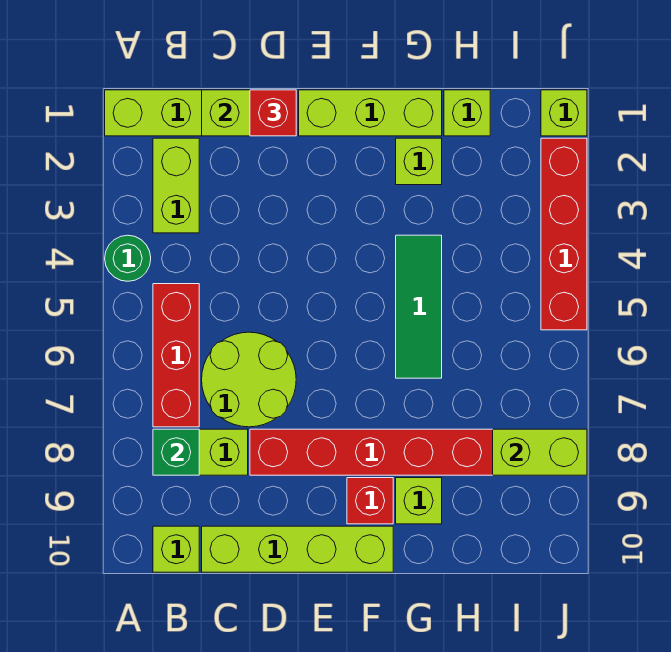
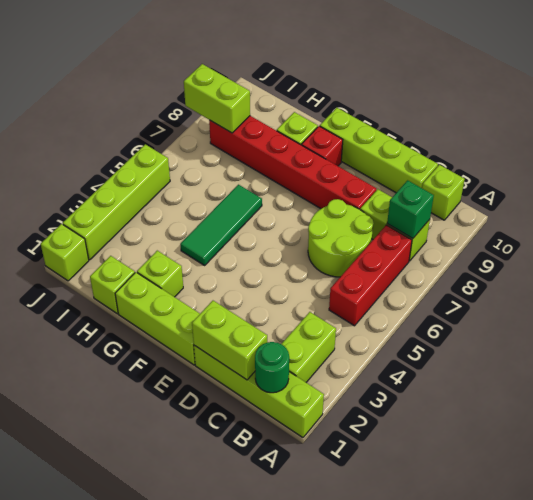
green round brick A4 level 1 -> green round brick B1 level 2
red brick D1 level 3 -> none
red brick J2:J5 level 1 -> lime brick J2:J5 level 1

